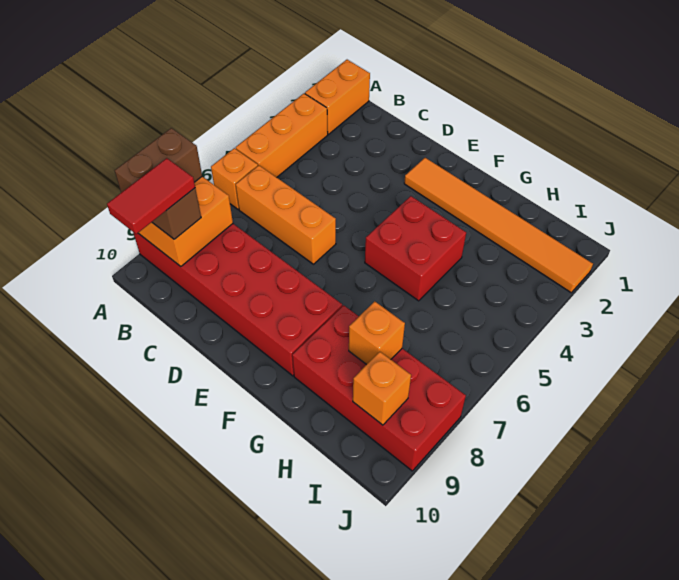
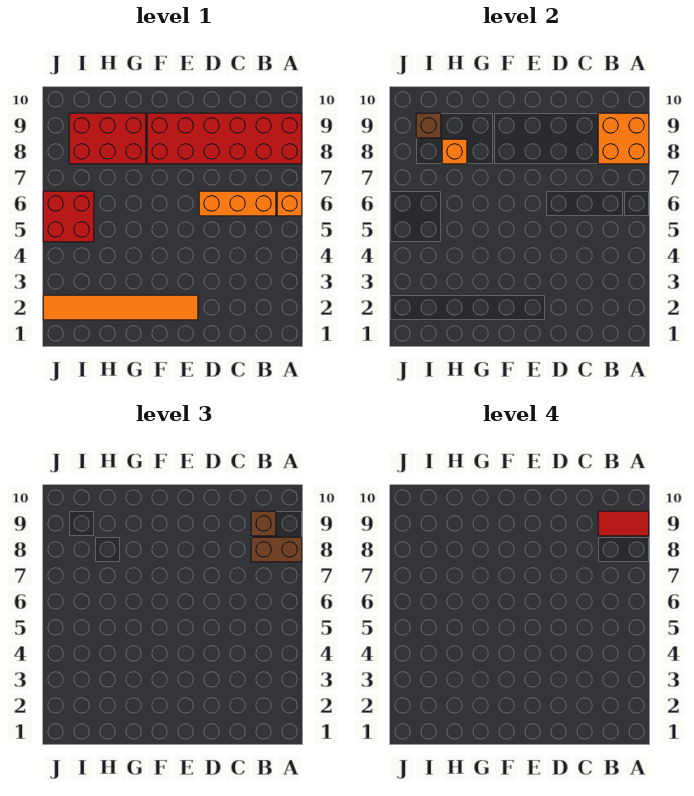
orange brick A1:A2 level 1 -> none
orange brick A3:A5 level 1 -> none
brown brick A8:A9 level 3 -> brown brick A8:B8 level 3
red tile B9:B10 level 4 -> red tile A9:B9 level 4
red brick F4:G5 level 1 -> red brick I5:J6 level 1
red brick G8:J9 level 1 -> red brick G8:I9 level 1
orange brick I9 level 2 -> brown brick I9 level 2

